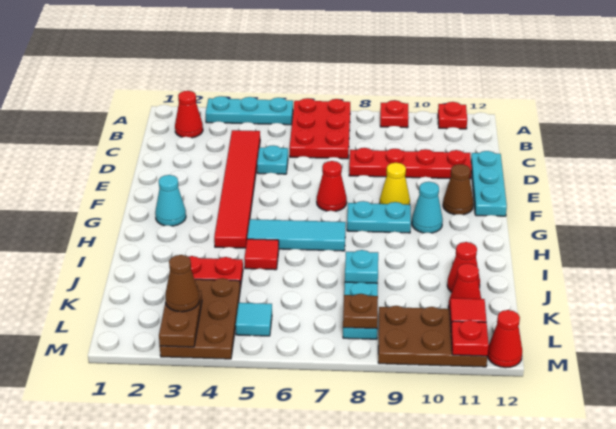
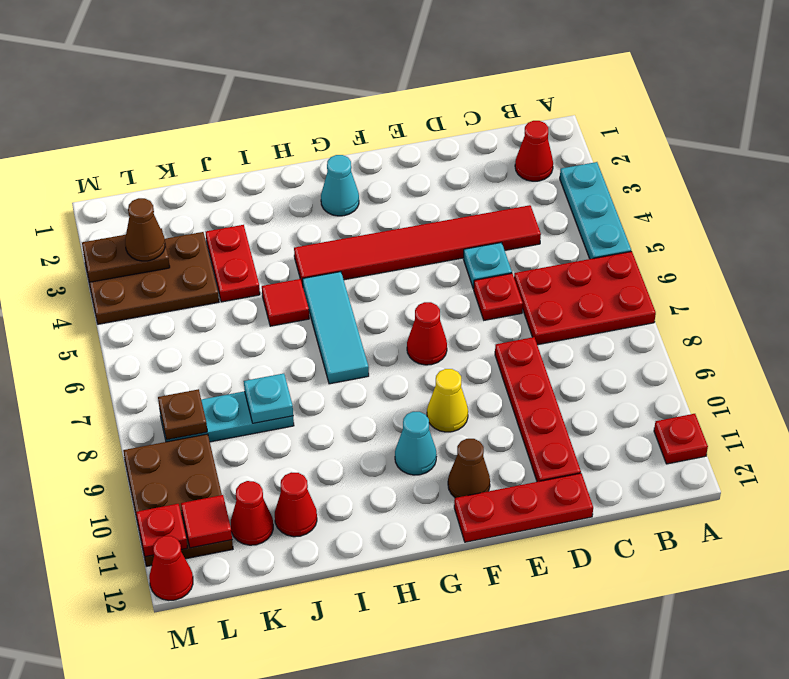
red plate A9 level 1 -> red plate D6 level 1
cyan plate D12:F12 level 1 -> red plate D12:F12 level 1
cyan plate G8:G9 level 1 -> none
cyan tile L5 level 1 -> none

